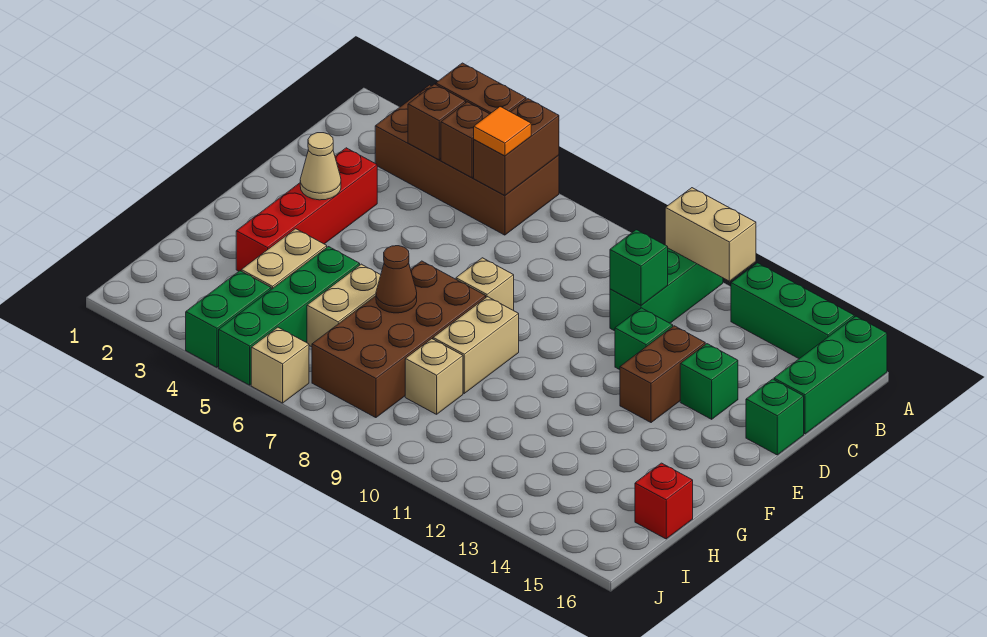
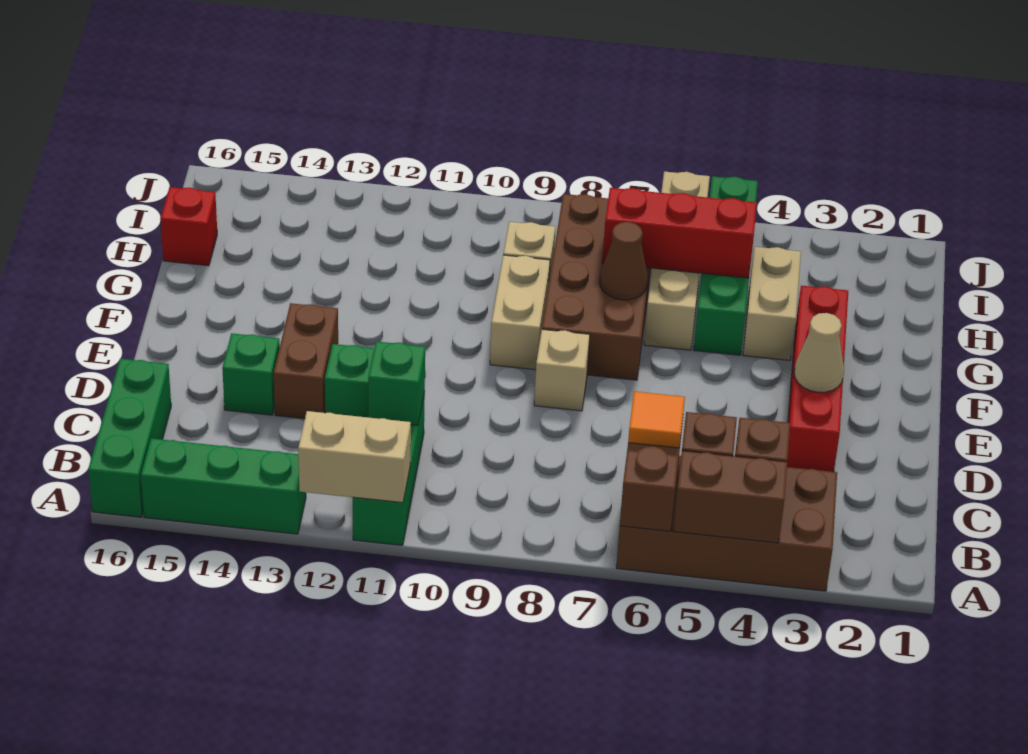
green brick D16 level 1 -> none
none -> red brick H5:H7 level 2
green brick I4:J4 level 1 -> none

